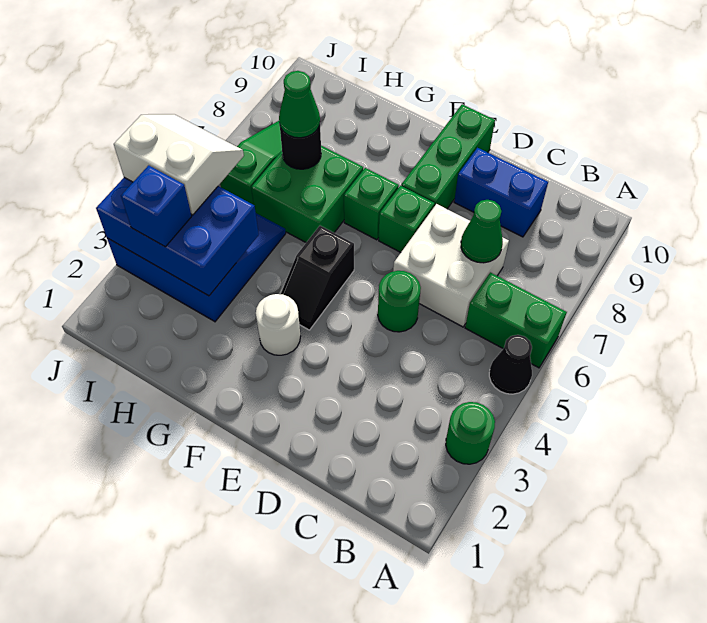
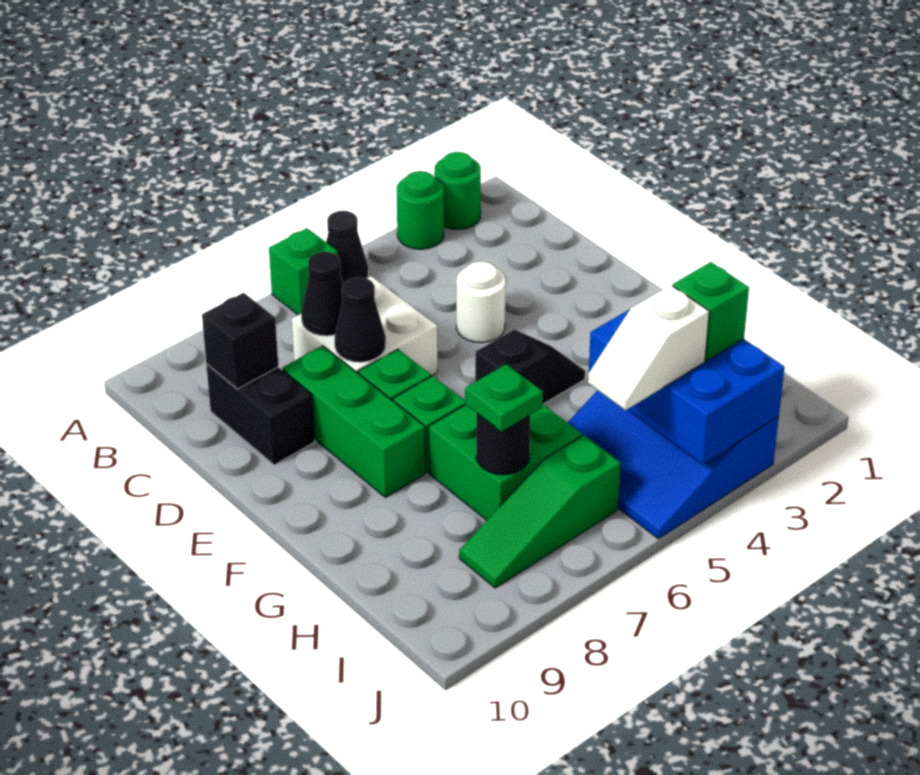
green brick A6:B6 level 1 -> green brick A6 level 1
green cone C7 level 2 -> black cone C7 level 2
blue brick C9:D9 level 1 -> black brick C9:D9 level 1
none -> black brick C9 level 2
green round brick D5 level 1 -> green round brick A2 level 1
none -> black cone D7 level 2
green brick E8:E10 level 1 -> green brick D8:F8 level 1
white round brick F3 level 1 -> white round brick D4 level 1
green cone H7 level 3 -> green plate H7 level 3
blue brick I3 level 3 -> green brick I3 level 3
white slope I4:J5 level 3 top 4 -> white slope I4:I5 level 3 top 4

